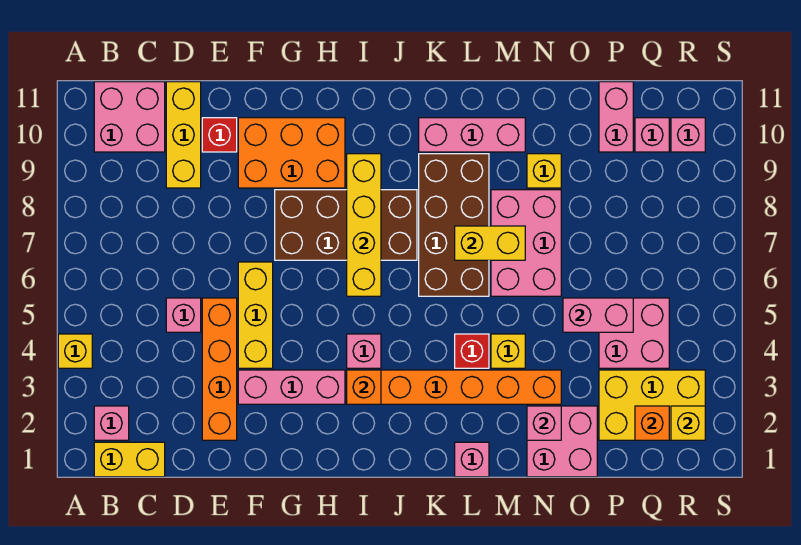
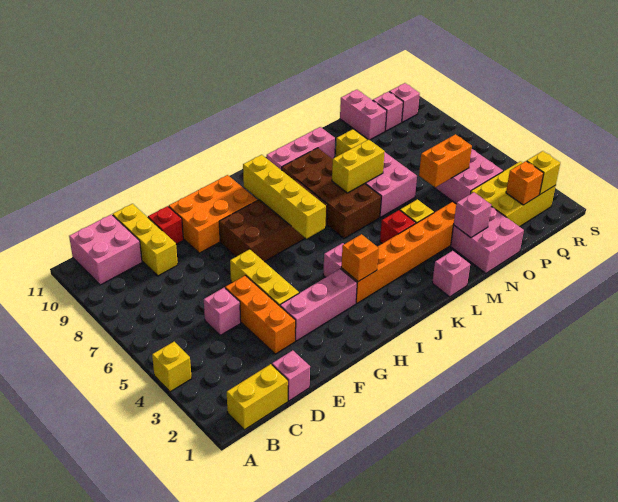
pink brick B2 level 1 -> pink brick D1 level 1
orange brick E2:E5 level 1 -> orange brick E3:E5 level 1
pink brick O5:P5 level 2 -> orange brick O5:P5 level 2

